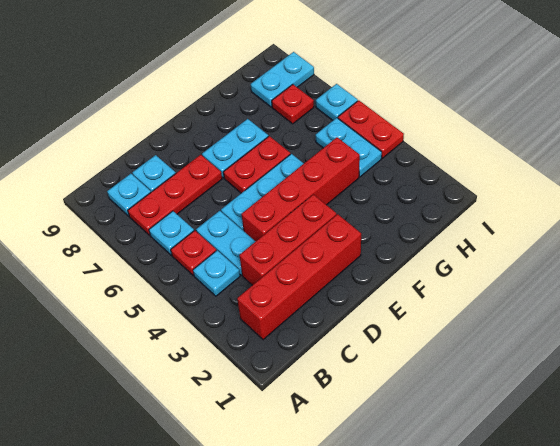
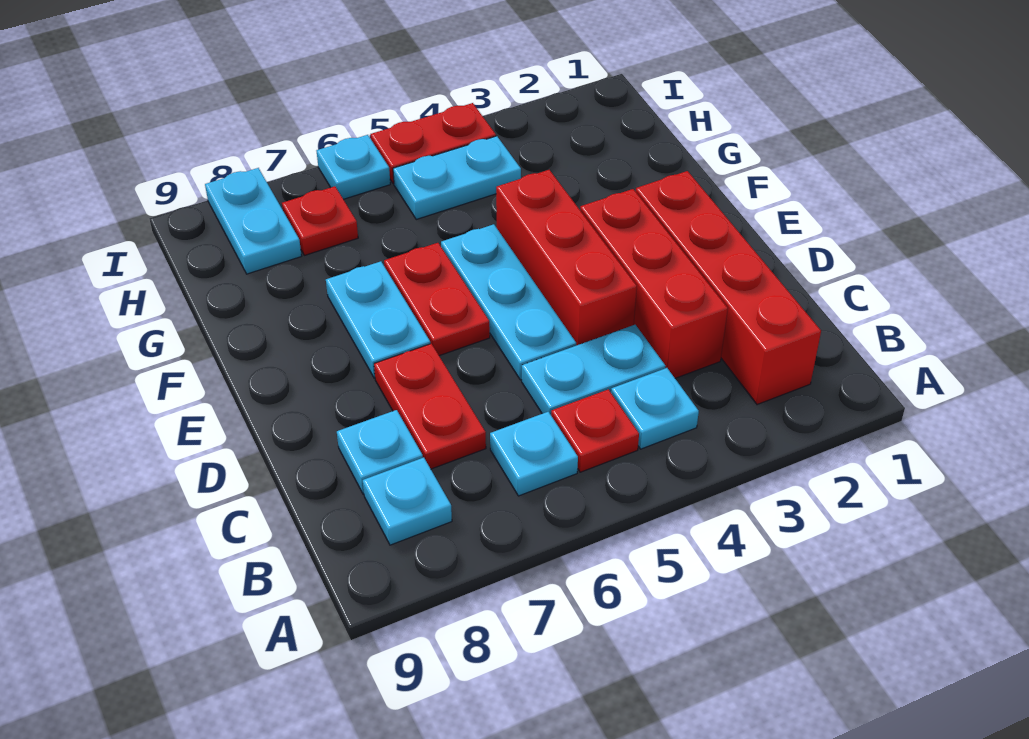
red plate B7:D7 level 1 -> red plate C7:D7 level 1
red brick D4:G4 level 1 -> red brick D4:F4 level 1

